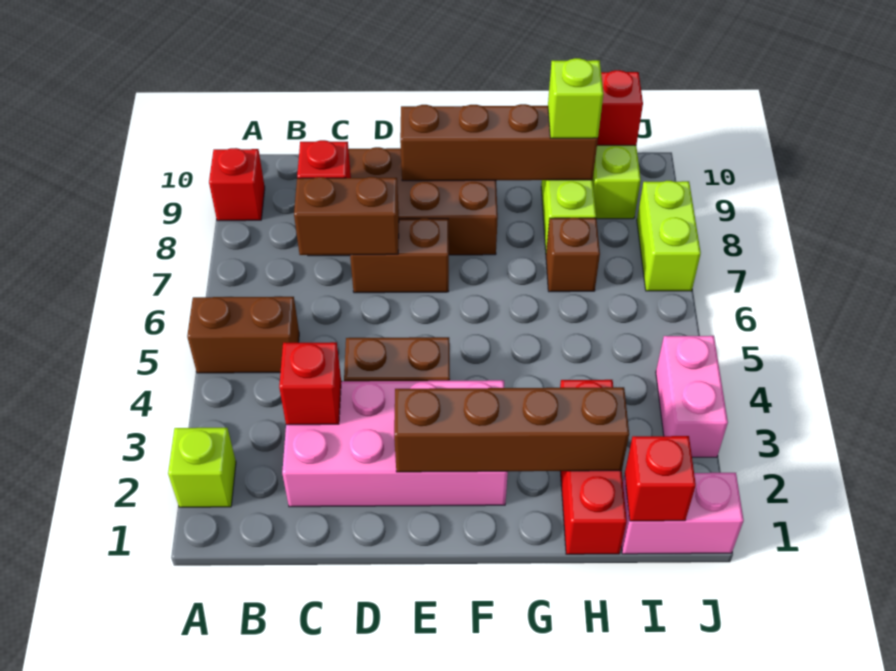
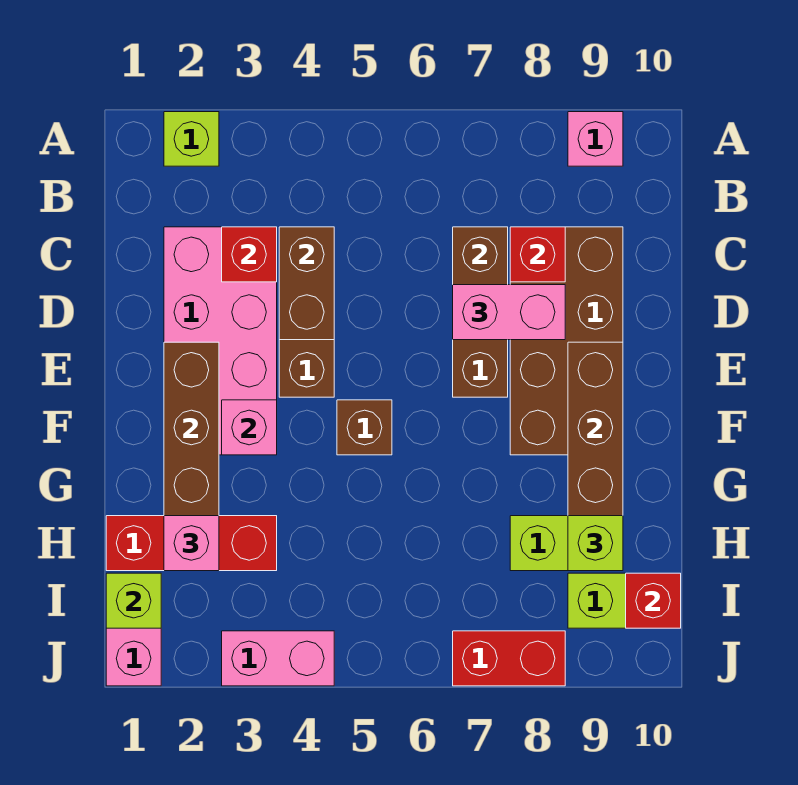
brown brick A5:B5 level 1 -> brown brick C4:D4 level 2
red brick A9 level 1 -> pink brick A9 level 1
none -> pink brick D7:D8 level 3
none -> pink brick F3 level 2
none -> pink brick H2 level 3
brown brick H7 level 1 -> brown brick F5 level 1
red brick I1 level 2 -> lime brick I1 level 2
lime brick J7:J8 level 1 -> red brick J7:J8 level 1

